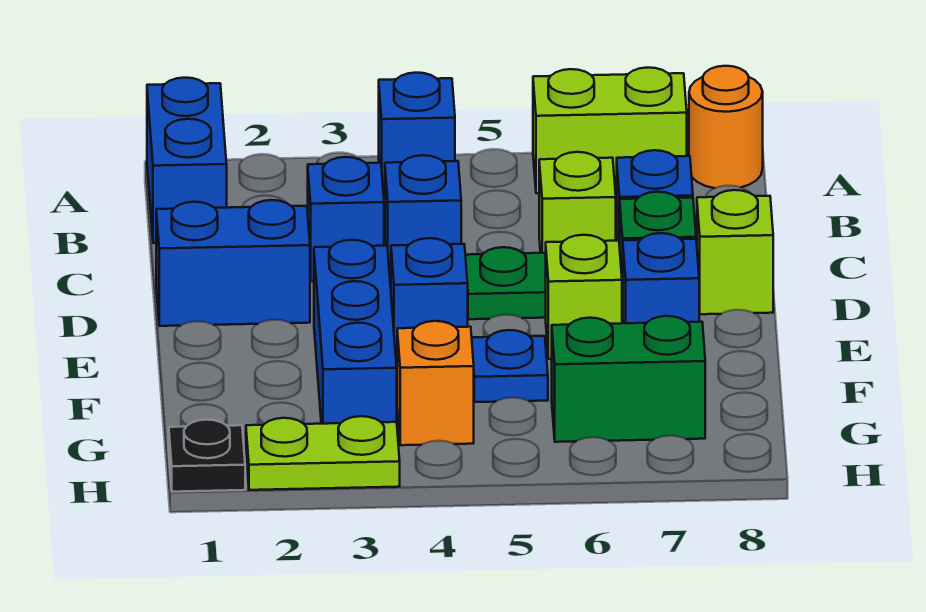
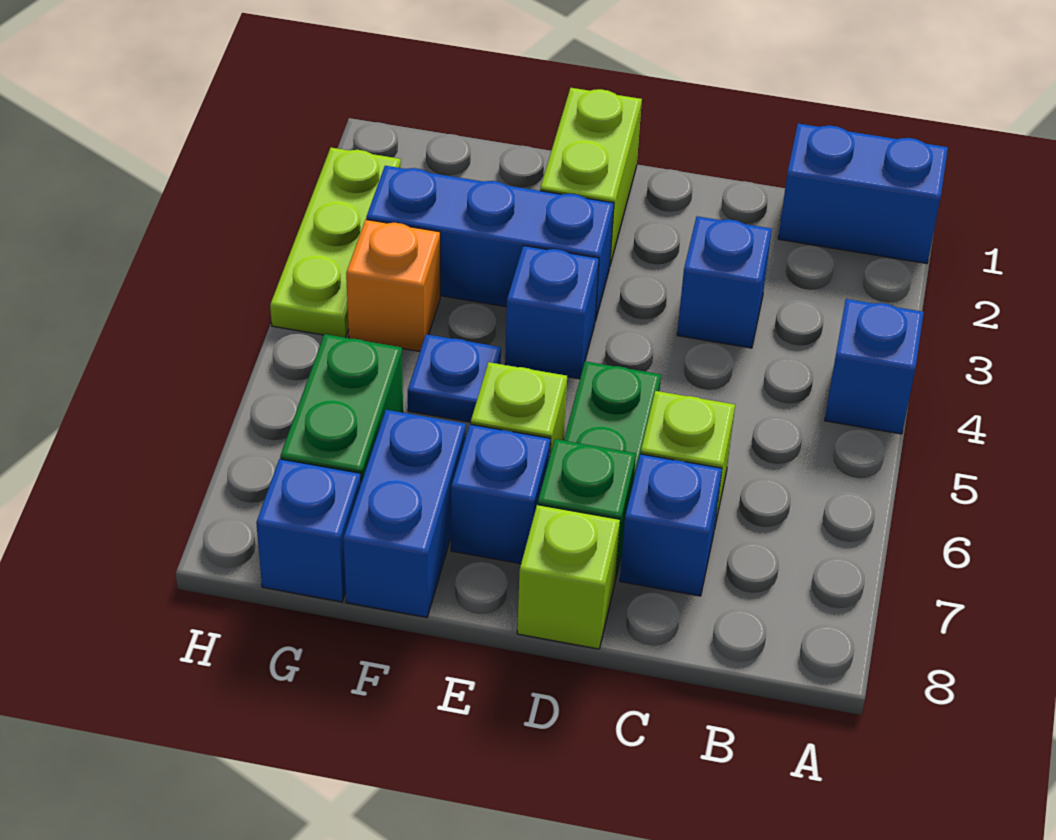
lime brick A6:A7 level 1 -> lime brick E1:E2 level 1
orange round brick A8 level 1 -> none
blue brick C4 level 1 -> blue brick G8 level 1
blue brick D1:D2 level 1 -> blue brick F7:F8 level 1
black plate H1 level 1 -> none
lime plate H2:H3 level 1 -> lime plate H2:H4 level 1

